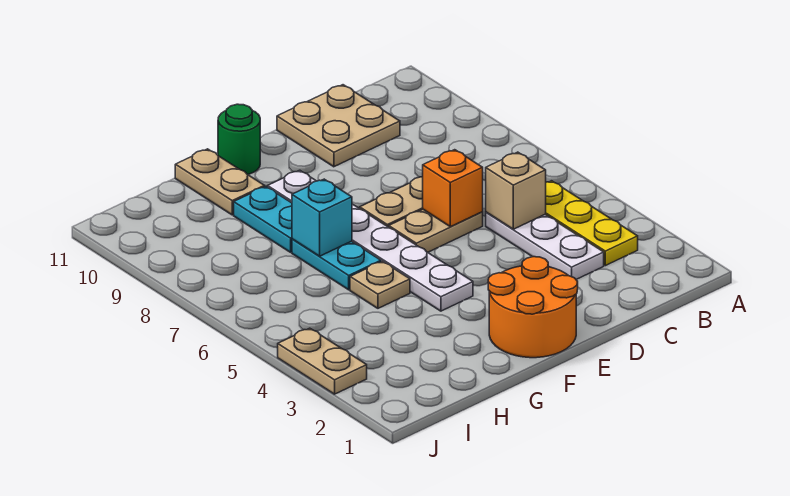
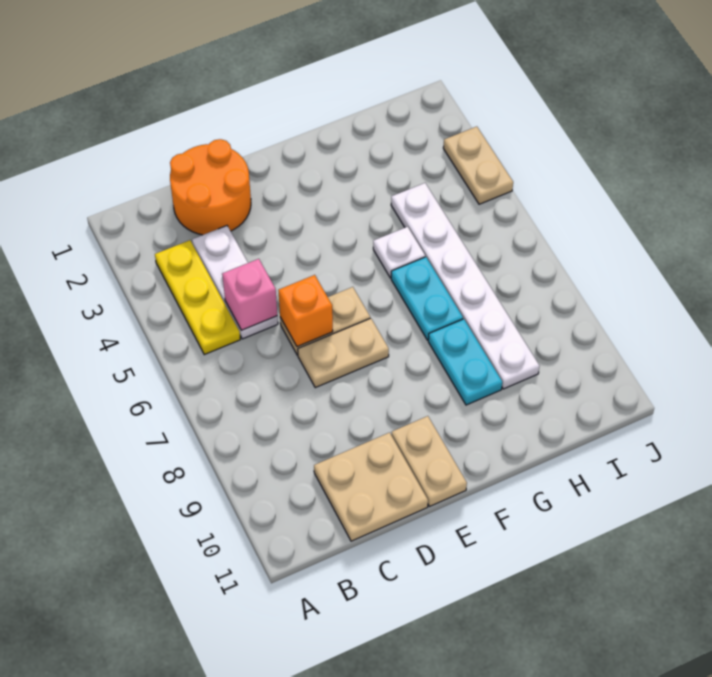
tan brick C5 level 2 -> pink brick C5 level 2
orange round brick E1:F2 level 1 -> orange round brick C1:D2 level 1
white plate F4:F9 level 1 -> white plate H4:H9 level 1
green round brick F11 level 1 -> none
tan plate G5 level 1 -> white plate G5 level 1
cyan brick G7 level 2 -> none
tan plate G10:G11 level 1 -> tan plate E10:E11 level 1

